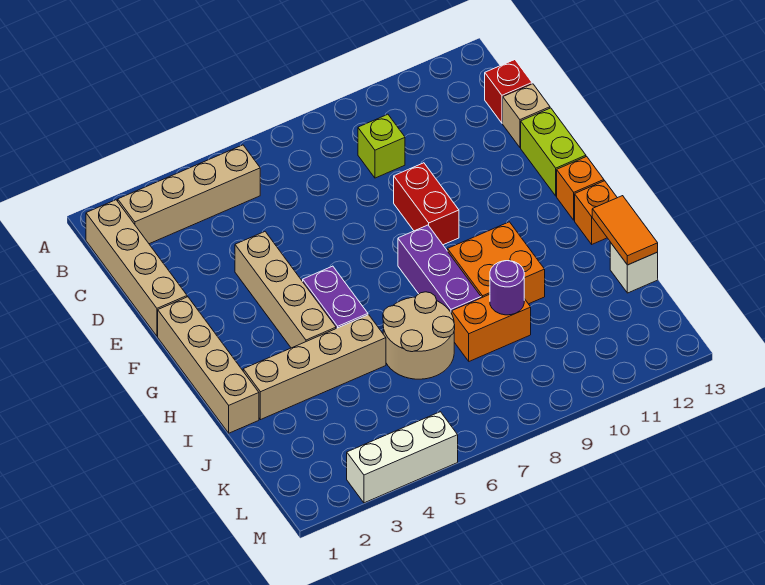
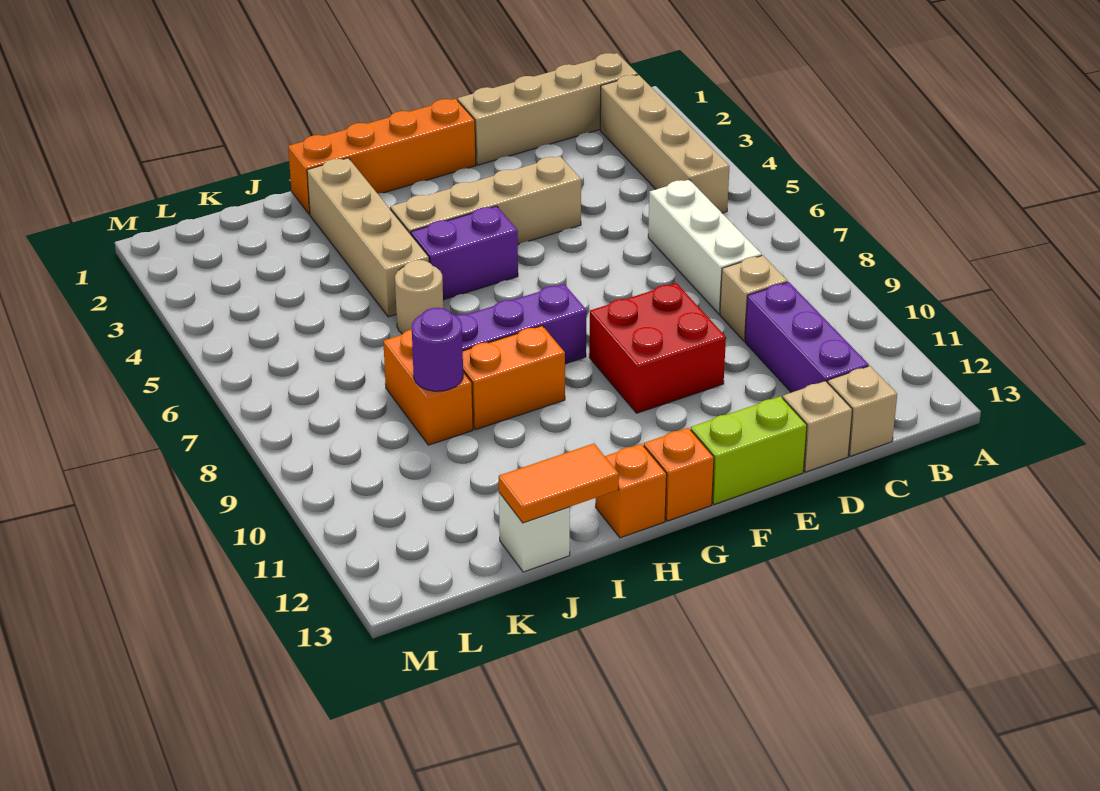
lime brick C9 level 1 -> tan brick C9 level 1
none -> purple brick C10:C12 level 1
red brick C13 level 1 -> tan brick C13 level 1
red brick E9:F9 level 1 -> red brick E9:F10 level 1
tan brick F1:I1 level 1 -> orange brick F1:I1 level 1
orange brick H9:I10 level 1 -> orange brick H9:I9 level 1
tan round brick I6:J7 level 1 -> tan round brick I6 level 1
white brick M3:M5 level 1 -> white brick C6:C8 level 1

